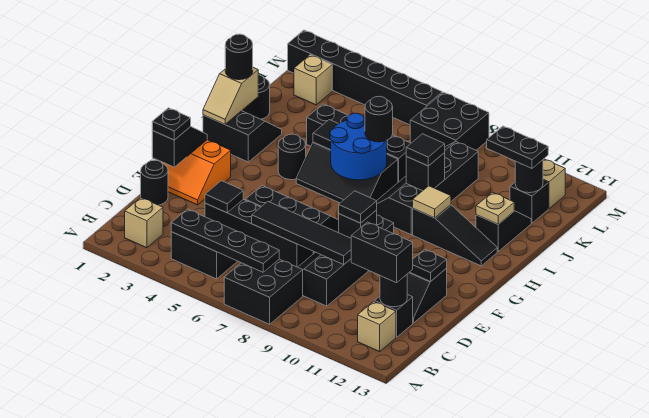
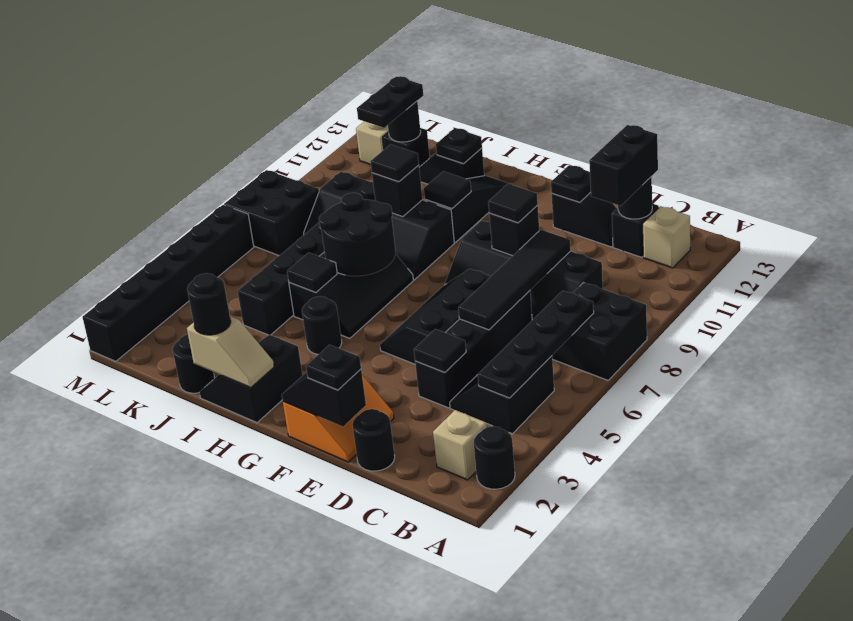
blue round brick H6:I7 level 2 -> black round brick H6:I7 level 2
tan tile H10 level 2 -> black tile H10 level 2
black round brick I7 level 3 -> black round brick A2 level 1
tan plate I12 level 2 -> black plate I12 level 2
tan brick L2 level 1 -> none

